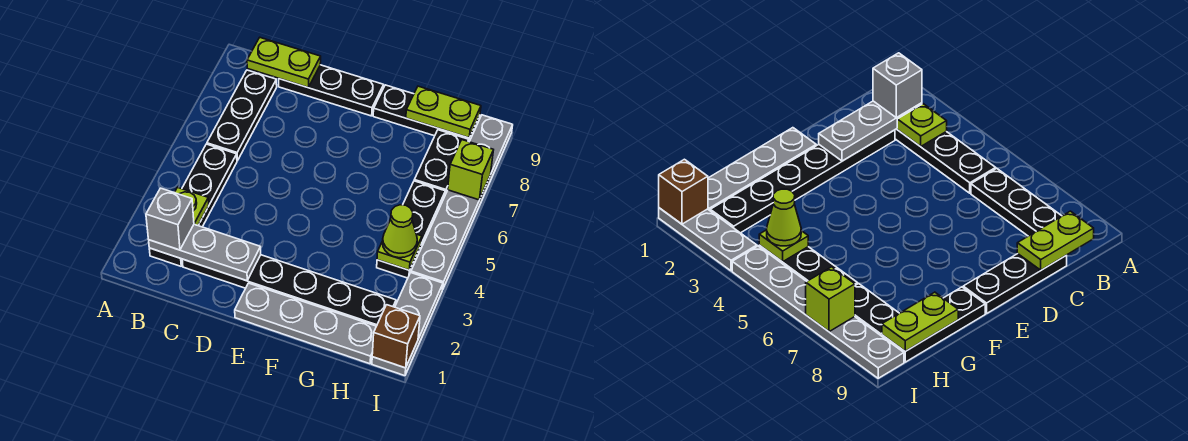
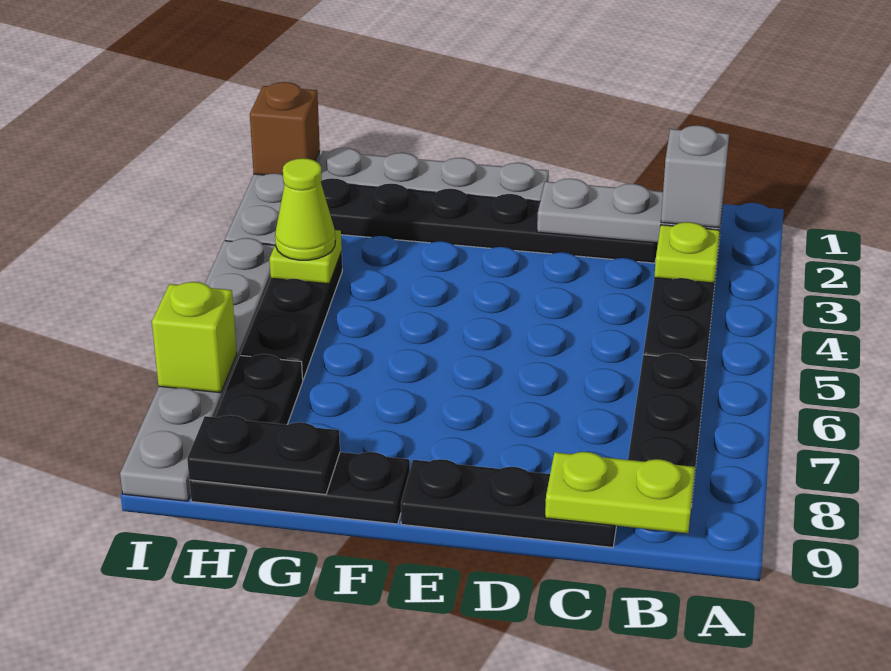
lime plate G9:H9 level 2 -> black plate G9:H9 level 2

